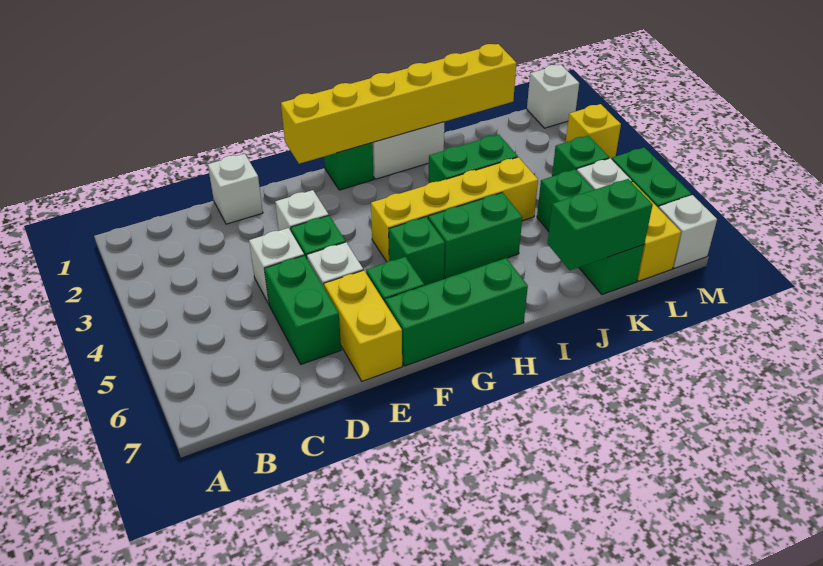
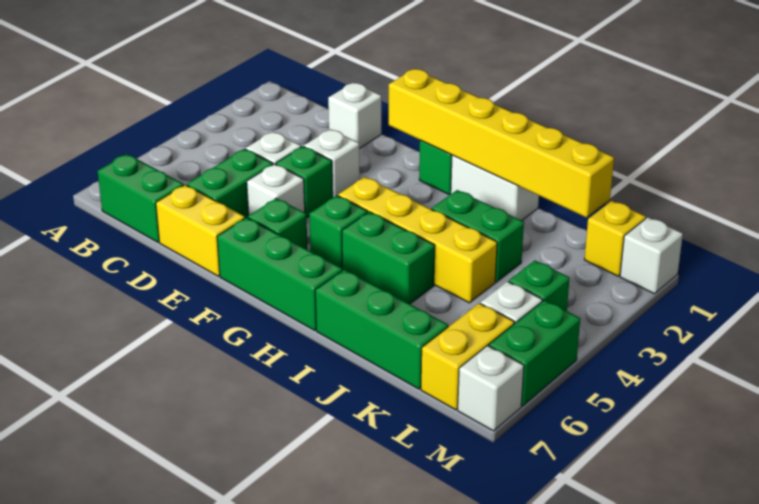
yellow brick E6:E7 level 1 -> yellow brick D7:E7 level 1
green brick J7:K7 level 2 -> green brick B7:C7 level 1
green brick K5:K7 level 1 -> green brick I7:K7 level 1
yellow brick M3 level 1 -> yellow brick L1 level 1

